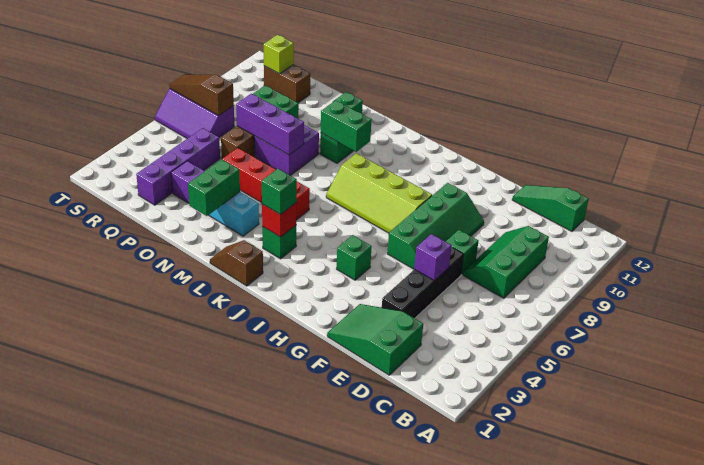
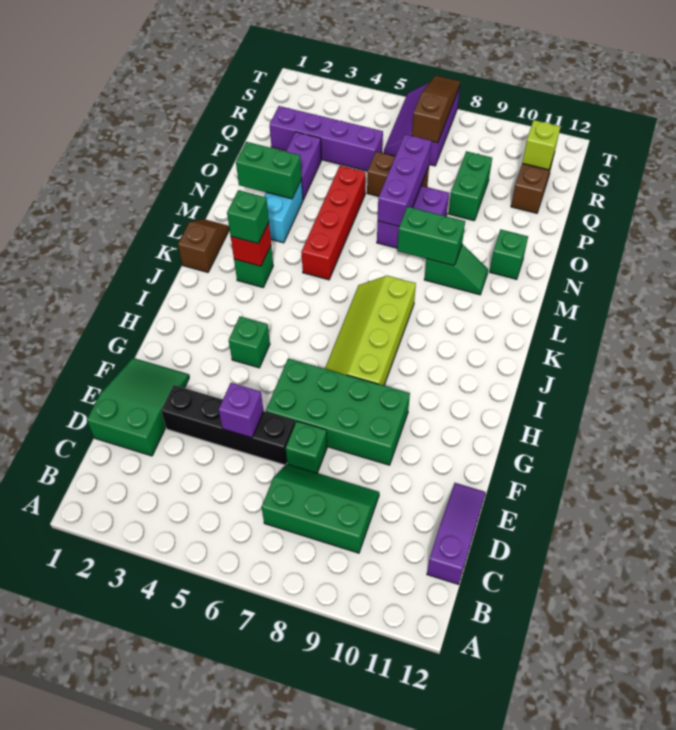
green slope C12:E12 level 1 top C -> purple slope C12:E12 level 1 top C
green slope F6:G9 level 1 top G -> green brick F6:G9 level 1
green brick L9:M9 level 2 -> green brick M8:M9 level 2

